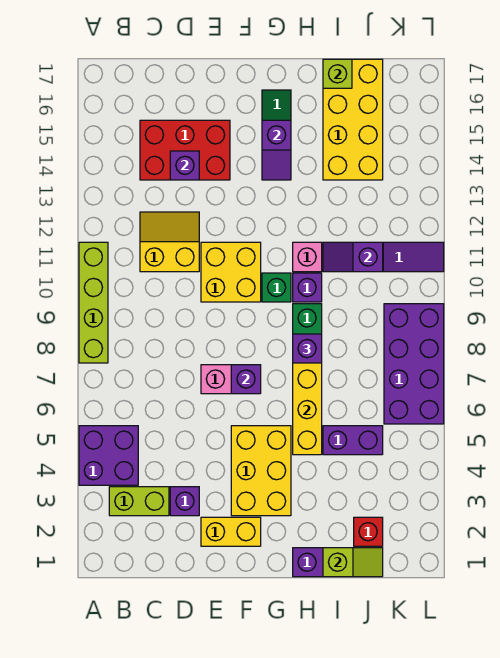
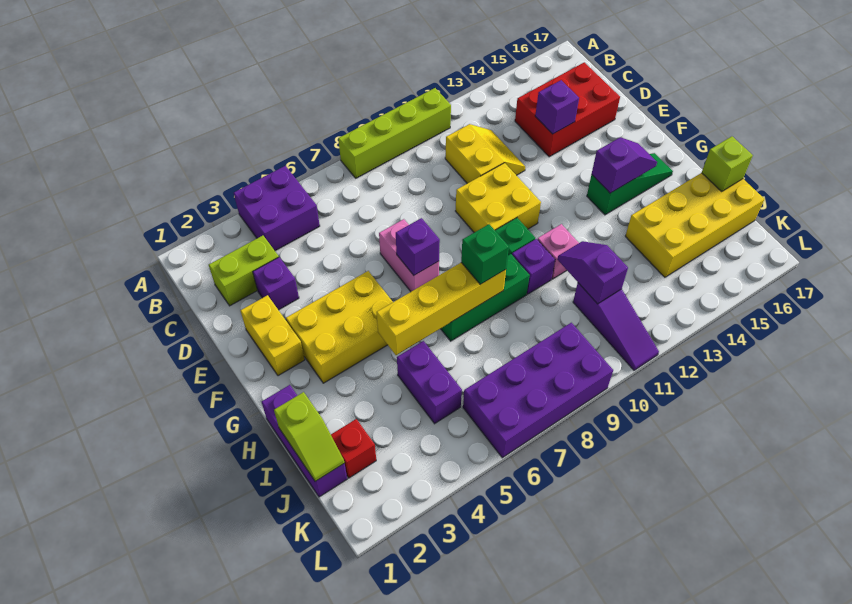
lime brick B3:C3 level 1 -> lime brick C2:C3 level 1
red brick C14:E15 level 1 -> red brick C14:D16 level 1
purple slope G14:G15 level 2 top 15 -> purple slope G14:G15 level 2 top 14
purple brick H8 level 3 -> green brick H8 level 3

